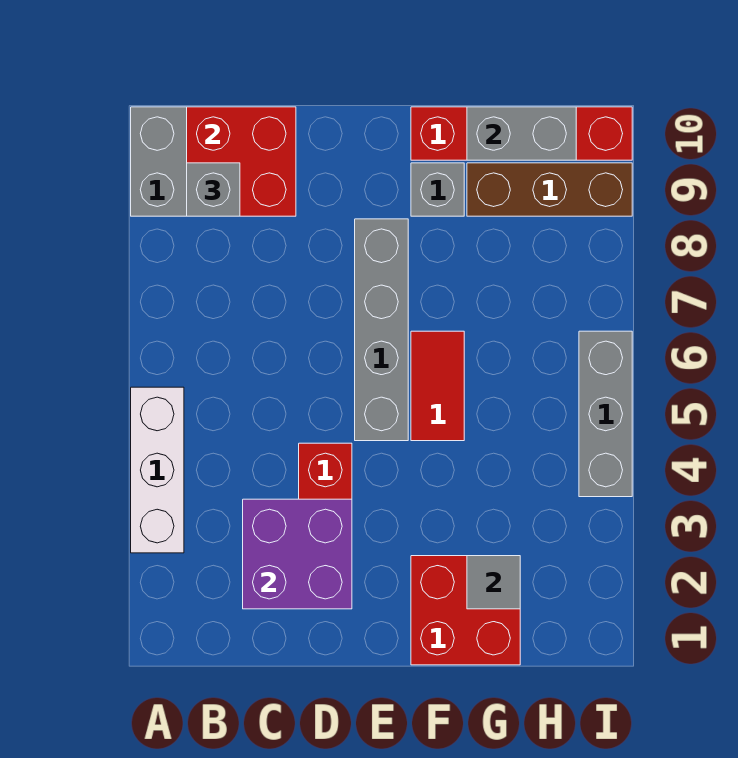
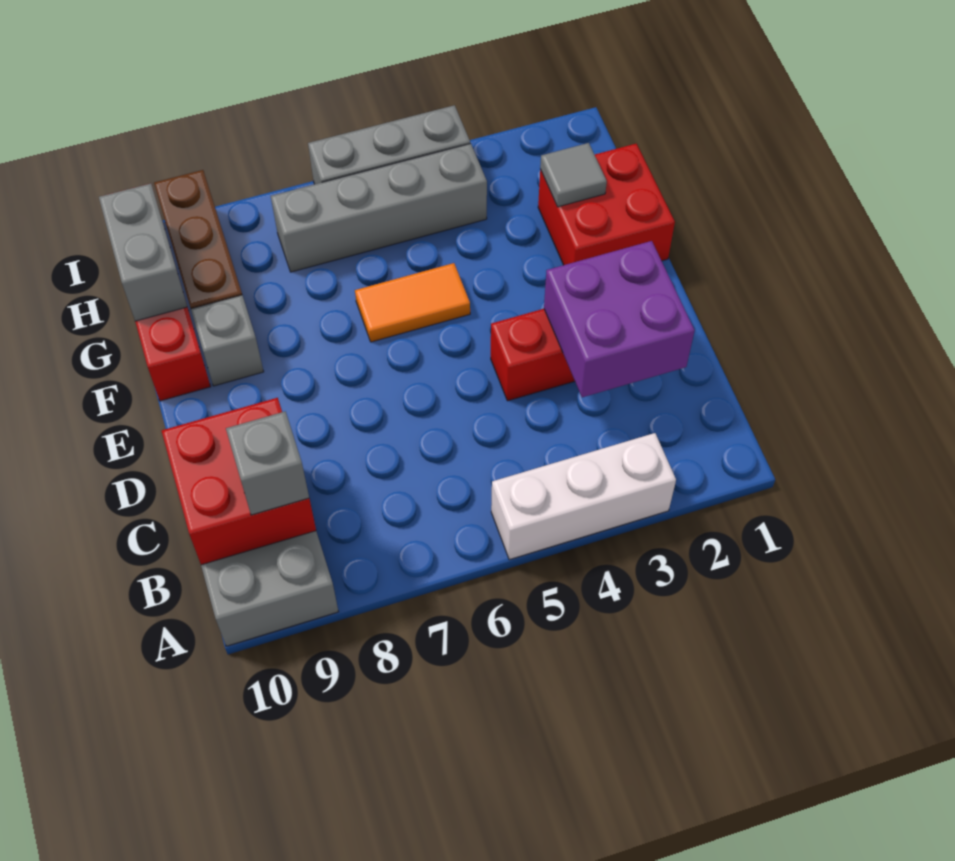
grey brick E5:E8 level 1 -> grey brick H4:H7 level 1
red tile F5:F6 level 1 -> orange tile F5:F6 level 1

